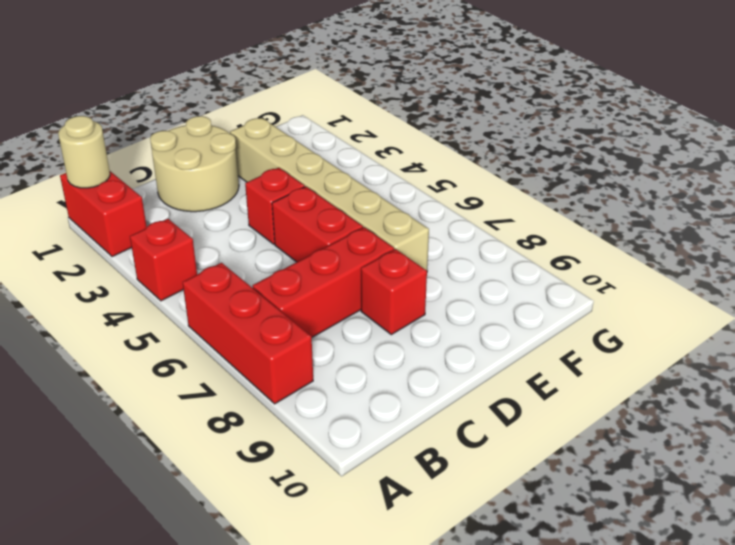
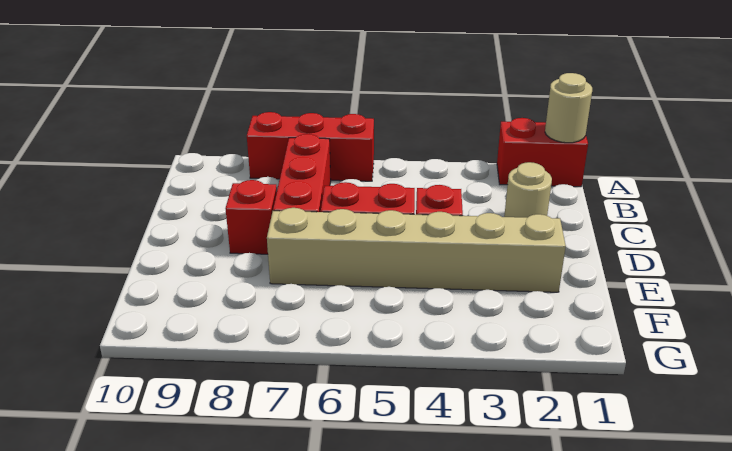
red brick A4 level 1 -> none
tan round brick C1:D2 level 1 -> tan round brick C2 level 1

